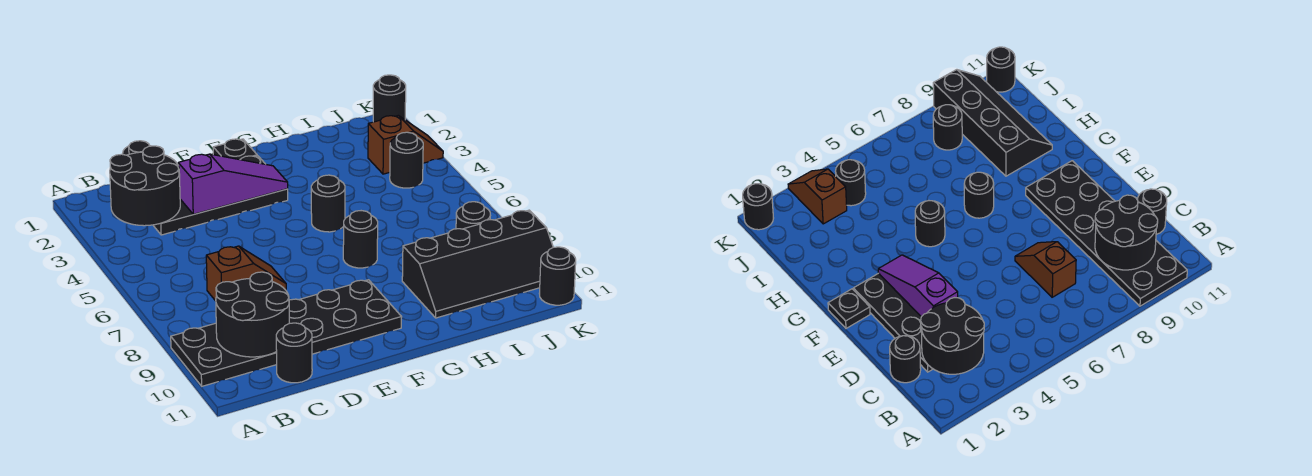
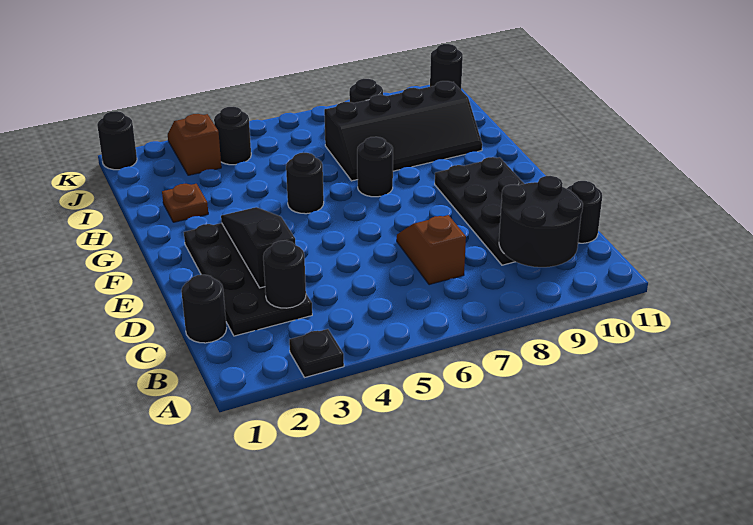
black plate A9:F10 level 1 -> black plate C9:F10 level 1
black round brick B2:C3 level 2 -> black round brick C3 level 2
purple slope D3:F3 level 2 top D -> black slope D3:F3 level 2 top D
black plate F1 level 1 -> black plate A3 level 1
none -> brown plate H2 level 1
black slope H9:K10 level 1 top 9 -> black slope H7:I10 level 1 top I

